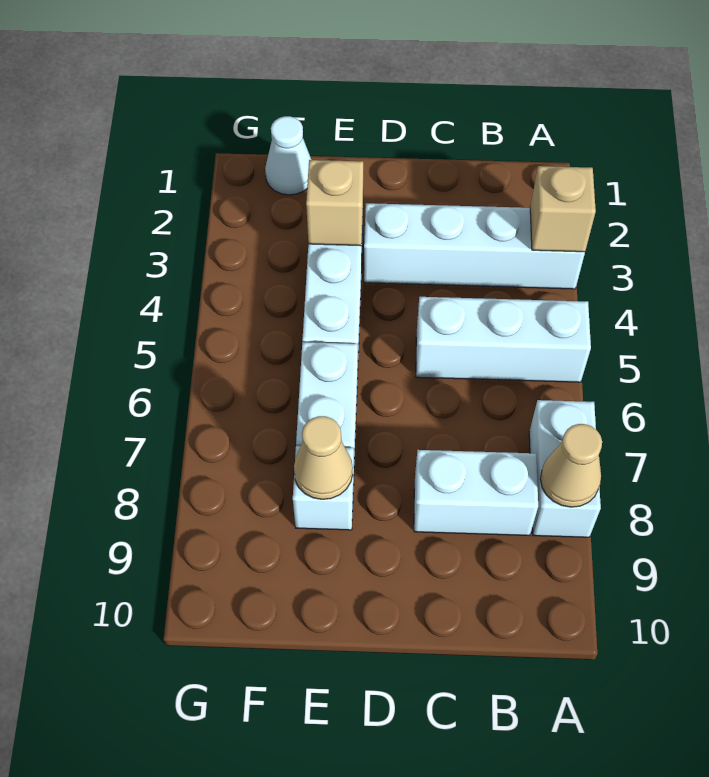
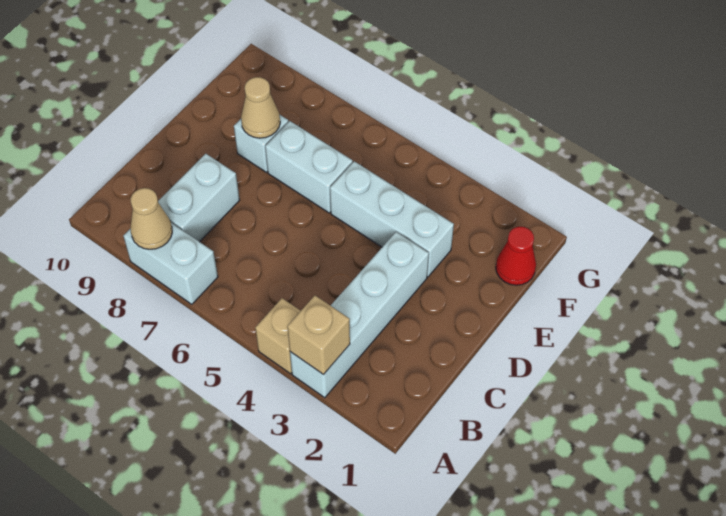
white brick A5:C5 level 1 -> none
tan brick E3 level 2 -> tan brick A4 level 1
white cone F1 level 1 -> red cone F1 level 1

